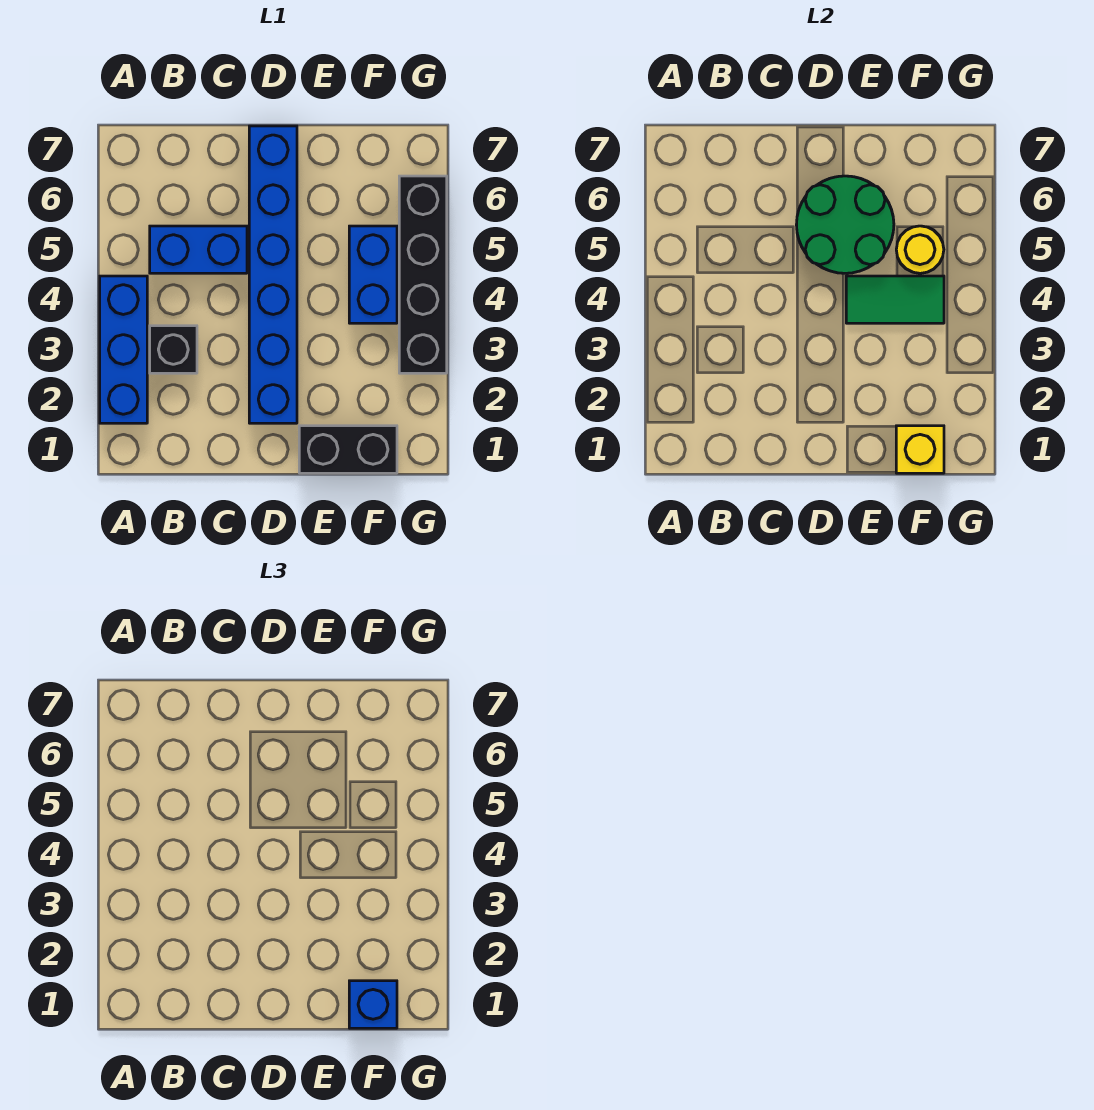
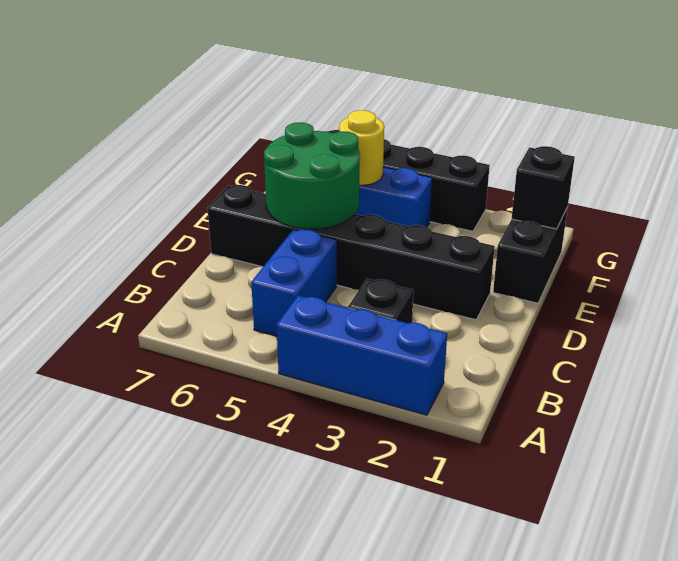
blue brick D2:D7 level 1 -> black brick D2:D7 level 1
green tile E4:F4 level 2 -> none
yellow brick F1 level 2 -> black brick F1 level 2
blue brick F1 level 3 -> none

